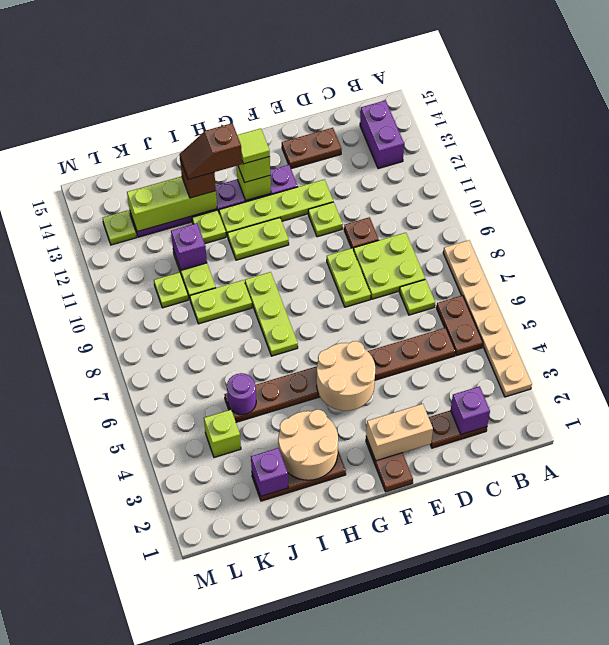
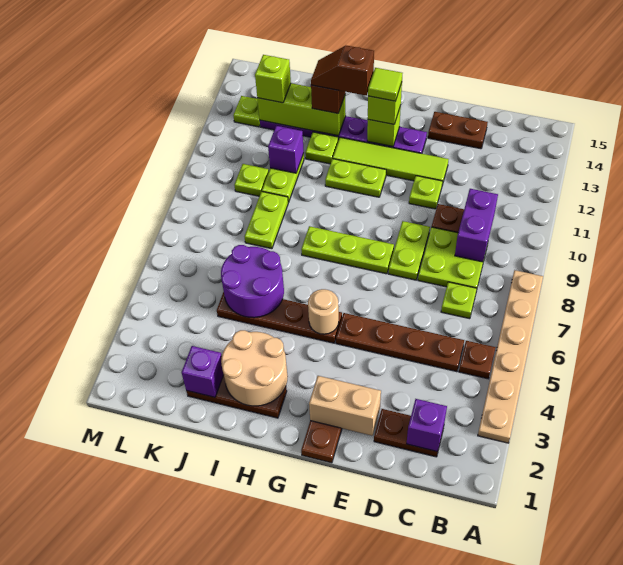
brown plate B5:B6 level 1 -> brown plate B5 level 1
purple brick B13:B14 level 1 -> purple brick C9:C10 level 2
lime plate E12:H12 level 1 -> lime tile E12:H12 level 1
tan round brick F4:G5 level 2 -> tan round brick G5 level 2
lime plate H7:H9 level 1 -> lime plate F8:H8 level 1
lime plate I9:J9 level 1 -> lime plate J8:J9 level 1
purple round brick J5 level 2 -> purple round brick I5:J6 level 2
lime brick K4 level 1 -> lime brick K13 level 3

